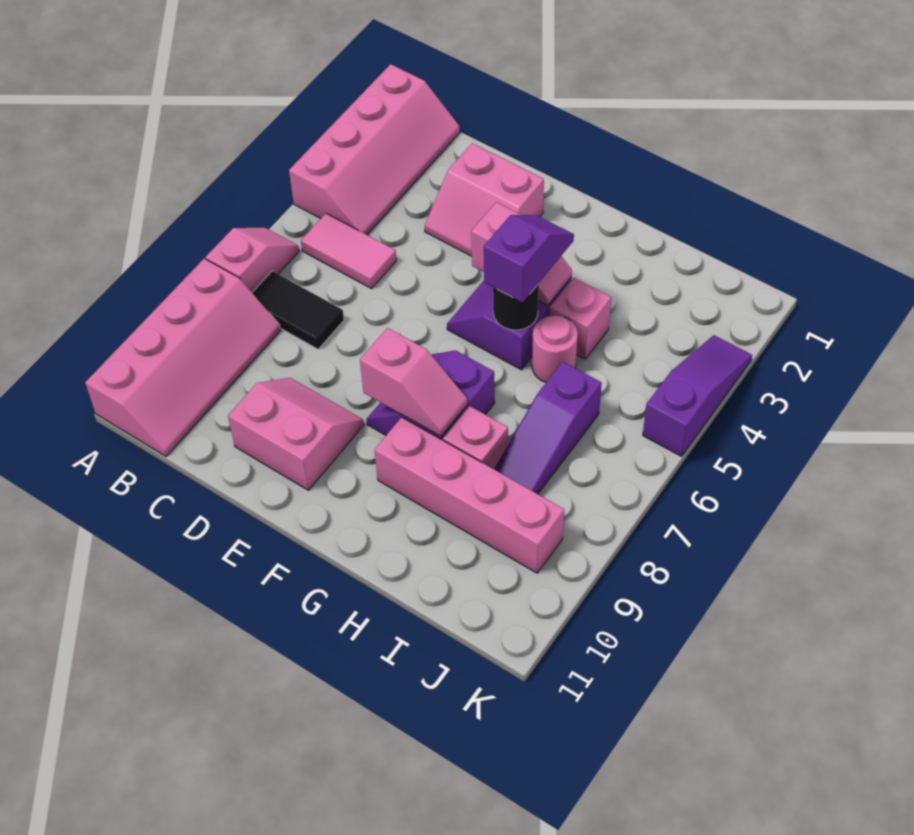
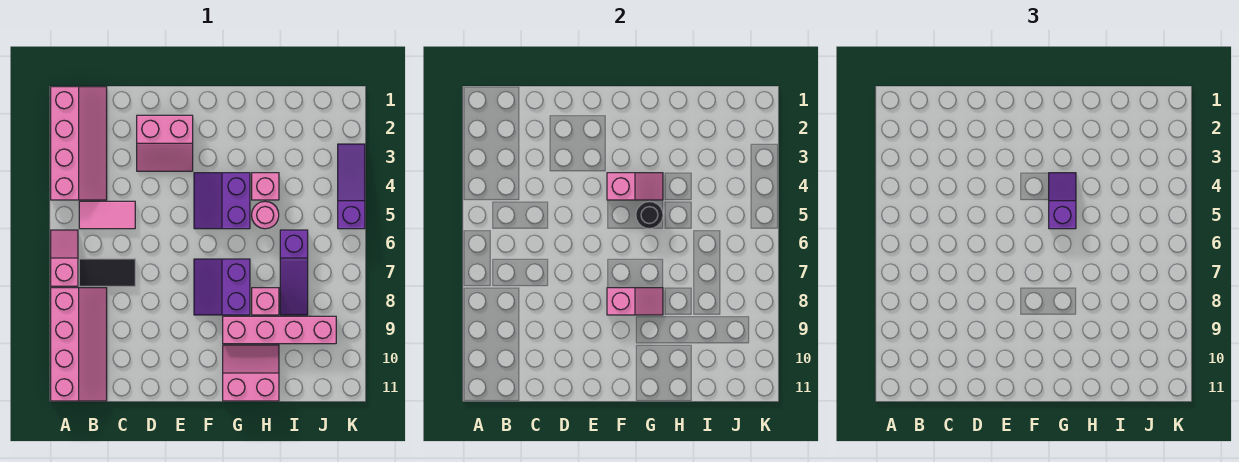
pink slope D9:E10 level 1 top 10 -> pink slope G10:H11 level 1 top 11

